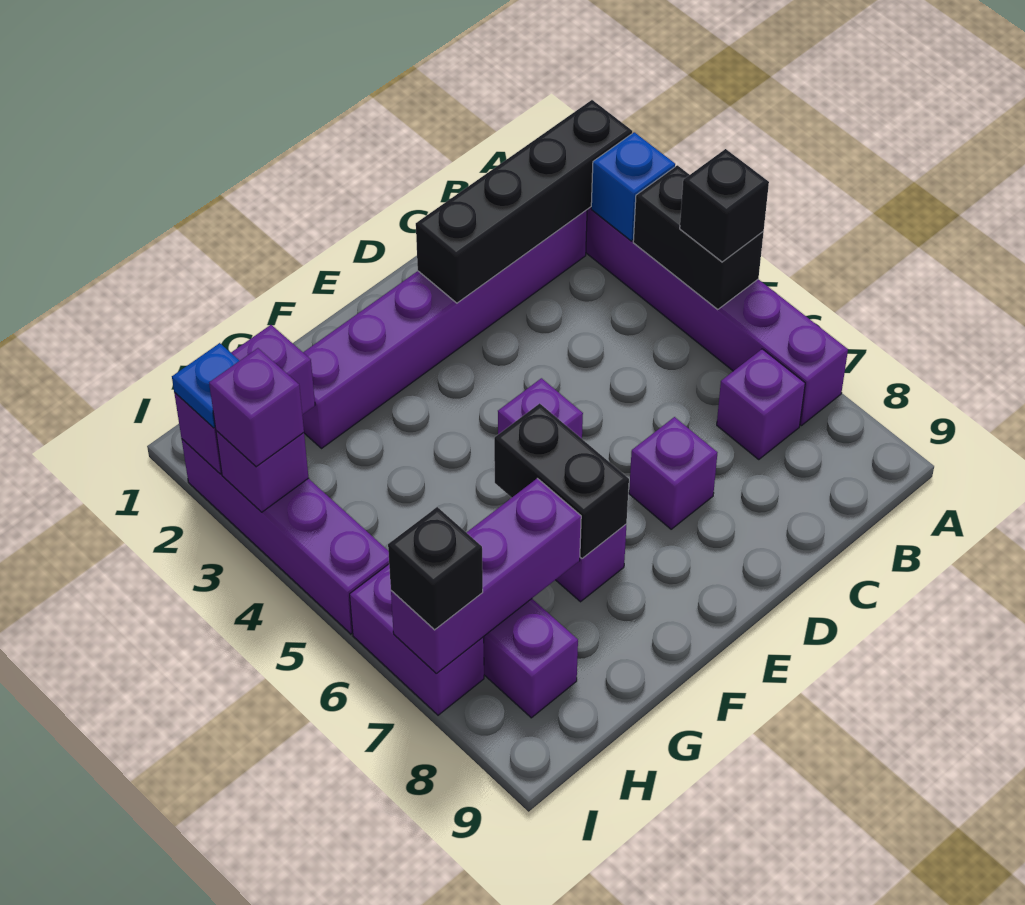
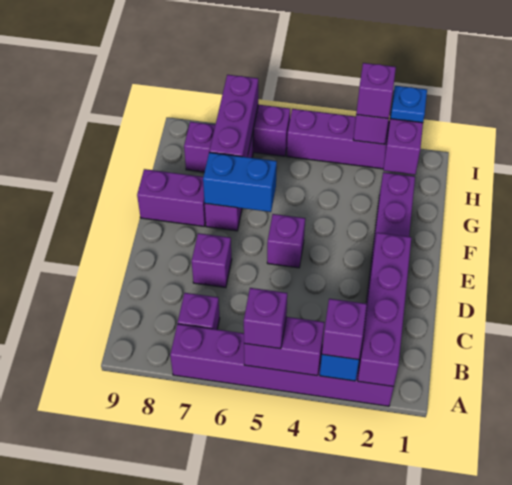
black brick A2:D2 level 2 -> purple brick A2:D2 level 2
none -> purple brick A3 level 3
black brick A4:A5 level 2 -> purple brick A4:A5 level 2
black brick A5 level 3 -> purple brick A5 level 3
black brick F6:F7 level 2 -> blue brick F6:F7 level 2
none -> purple brick F8:F9 level 1
black brick I7 level 3 -> none

